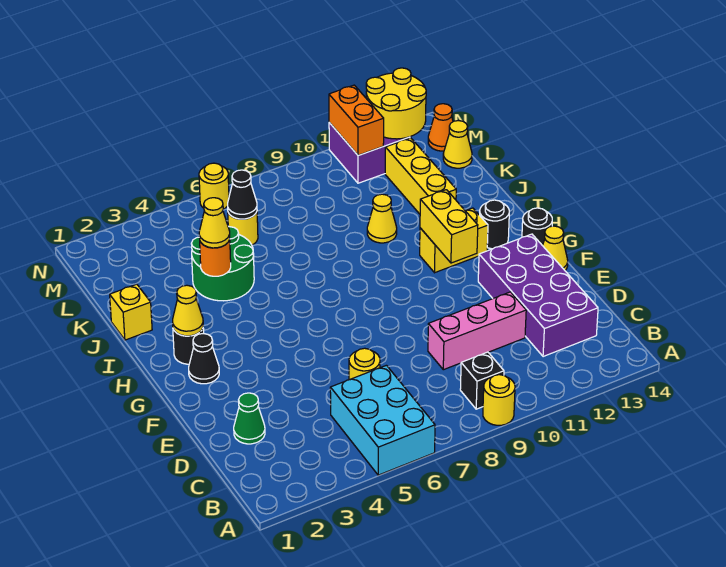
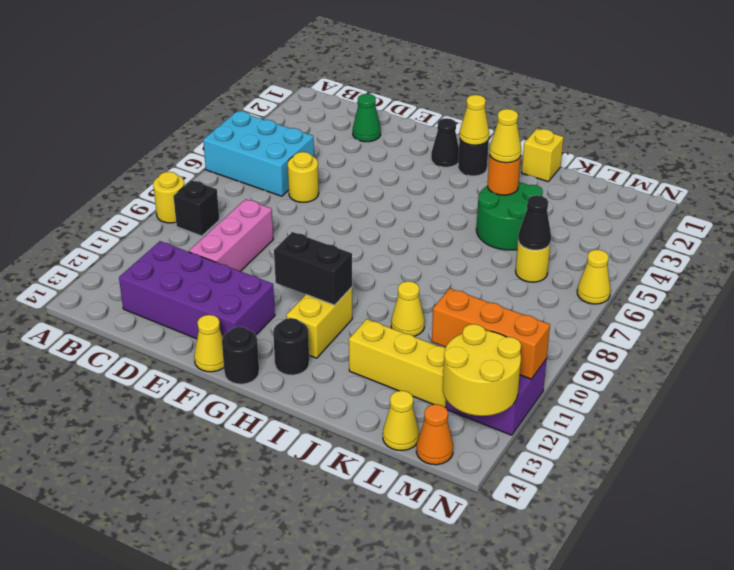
yellow brick G11:H11 level 2 -> black brick G11:H11 level 2
orange brick M11:N11 level 2 -> orange brick L11:N11 level 2
yellow round brick N6 level 1 -> yellow cone N6 level 1

